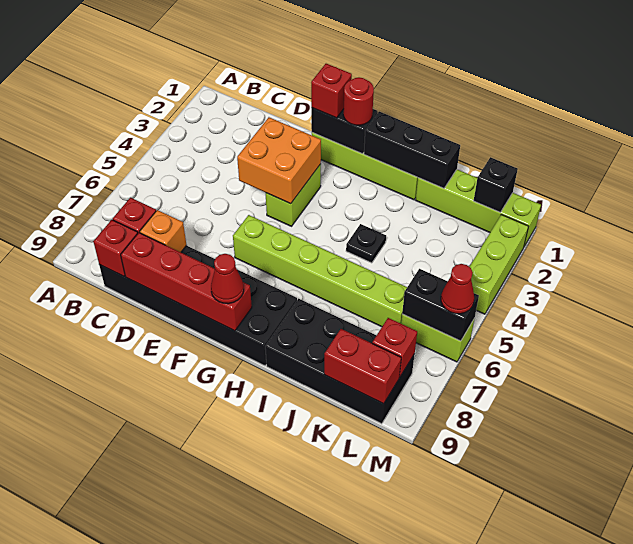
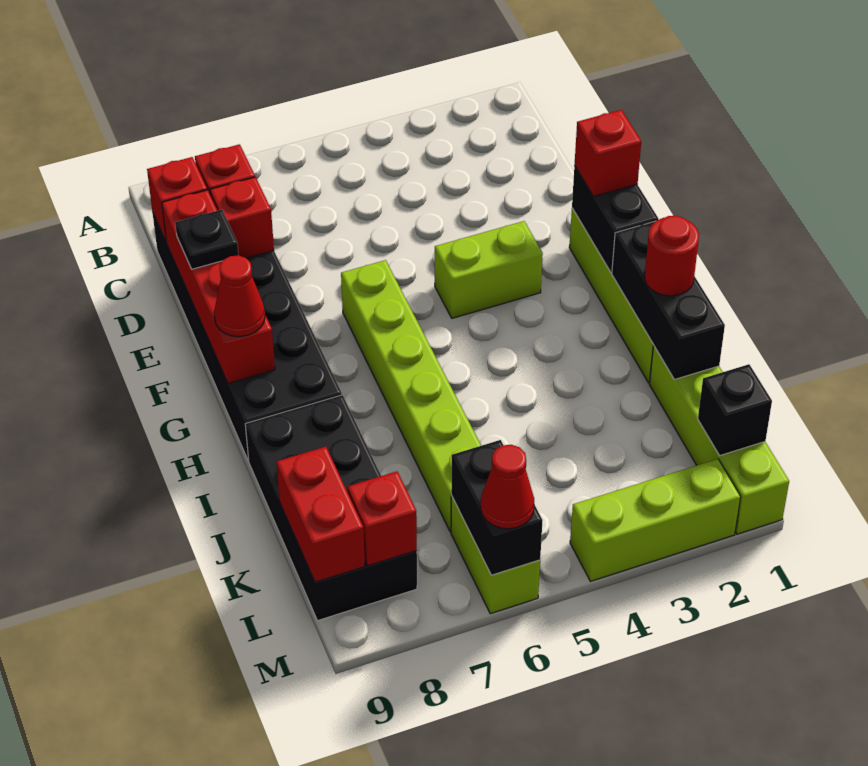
orange brick D8 level 2 -> red brick D8 level 2
orange brick E3:F4 level 2 -> none
red round brick G1 level 3 -> red round brick I1 level 3
black plate I4 level 1 -> black plate E9 level 3

